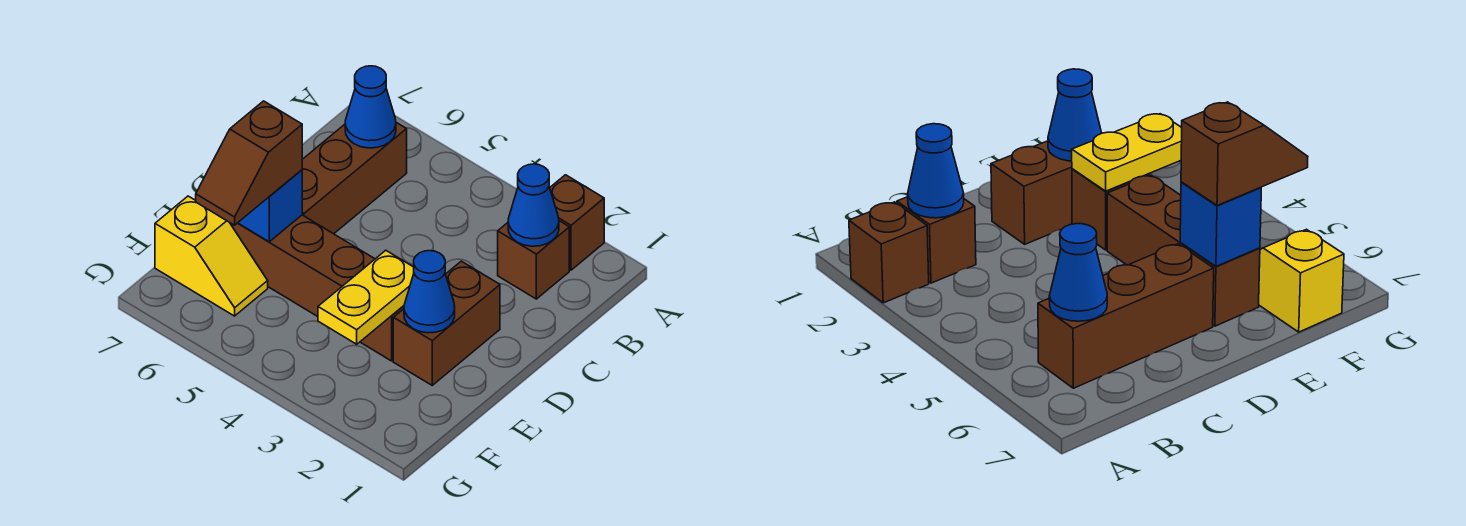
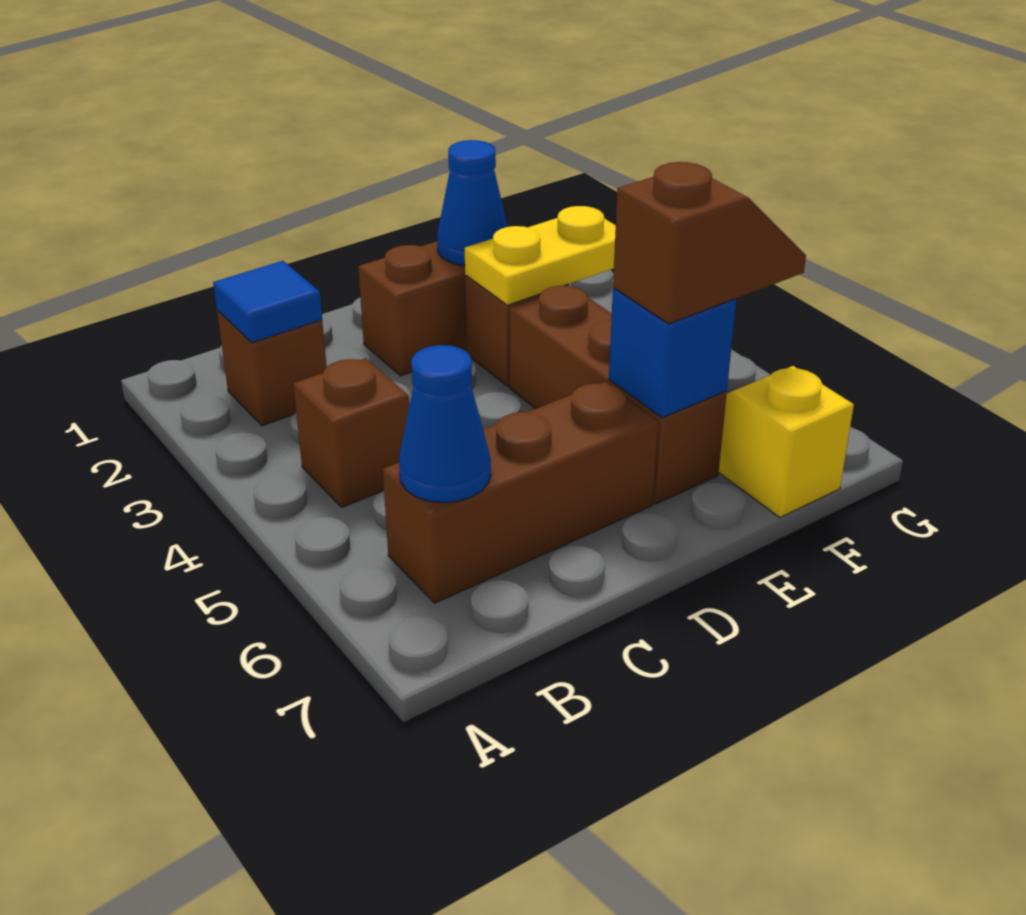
brown brick A2 level 1 -> brown brick B4 level 1
blue cone B2 level 2 -> blue tile B2 level 2

